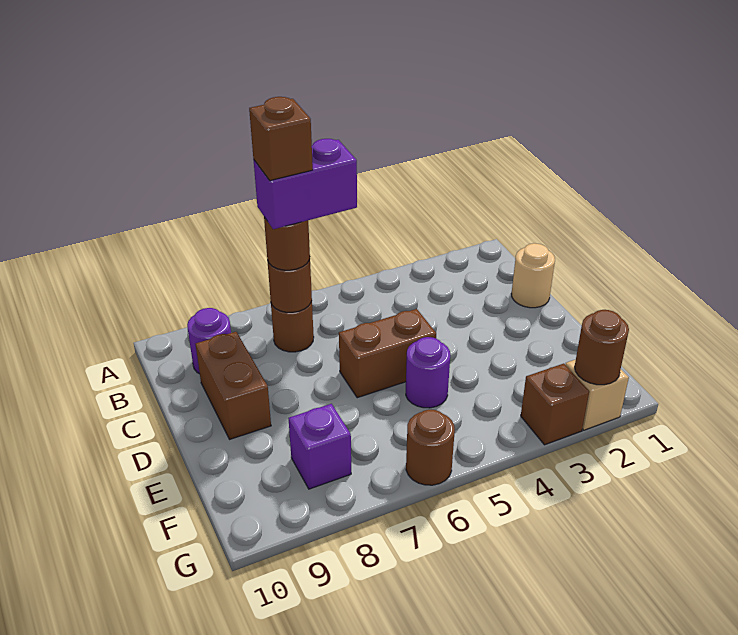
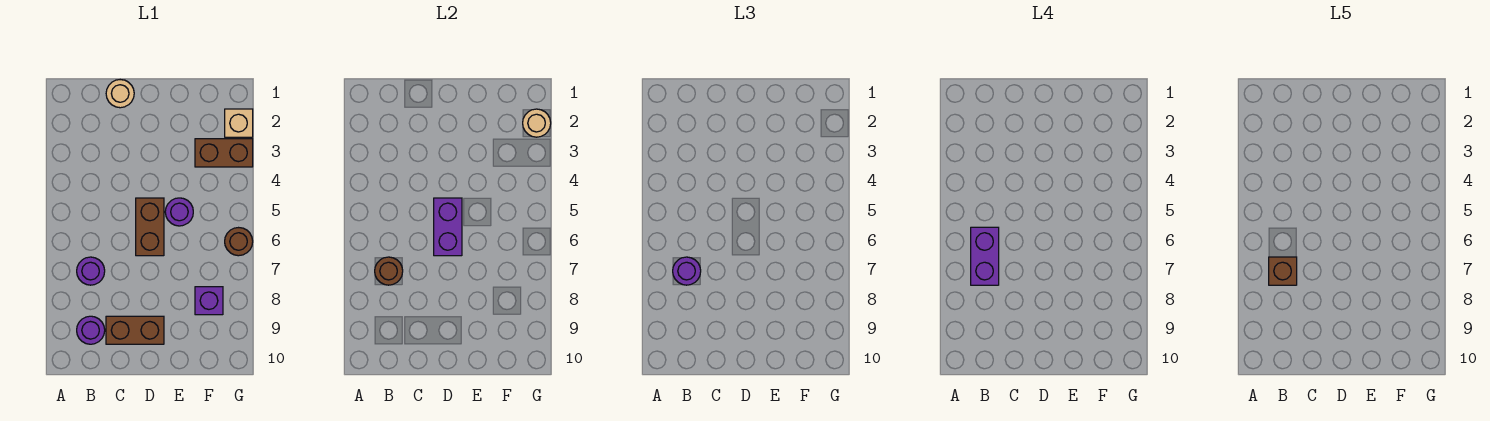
brown round brick B7 level 1 -> purple round brick B7 level 1
brown round brick B7 level 3 -> purple round brick B7 level 3
none -> purple brick D5:D6 level 2
brown round brick G2 level 2 -> tan round brick G2 level 2
brown brick G3 level 1 -> brown brick F3:G3 level 1

